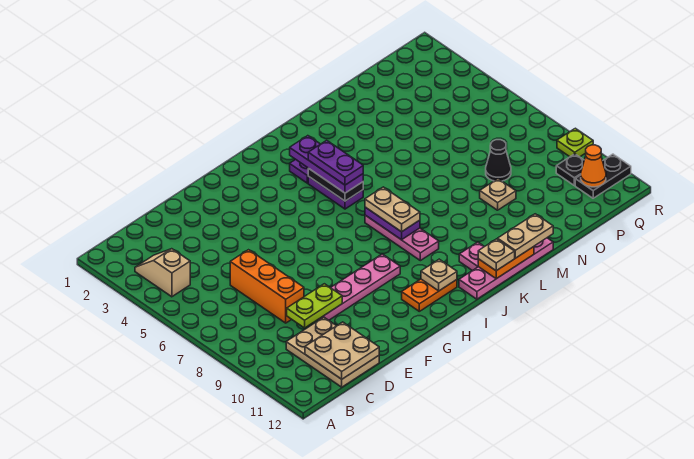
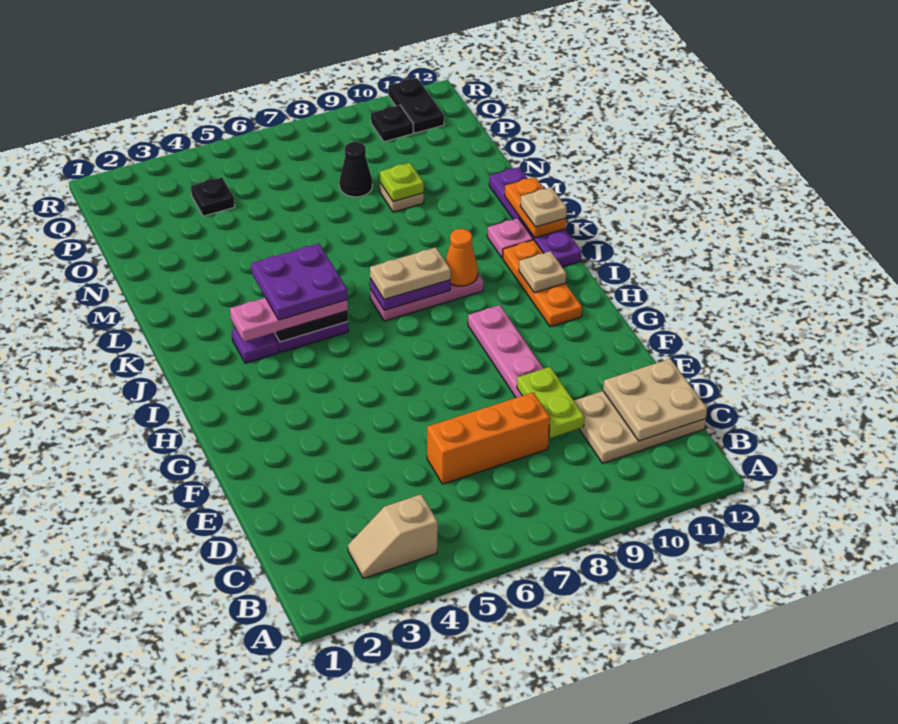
orange plate H11:I11 level 1 -> orange plate H11:J11 level 1
purple plate J3:J5 level 3 -> pink plate J3:J5 level 3
purple plate J4:J5 level 4 -> purple plate J4:K5 level 4
pink plate J12:M12 level 1 -> purple plate J12:M12 level 1
tan plate L12:M12 level 3 -> none
none -> black plate P4 level 1
orange cone Q11 level 2 -> orange cone J9 level 2
lime plate R9 level 1 -> lime plate N9 level 2

